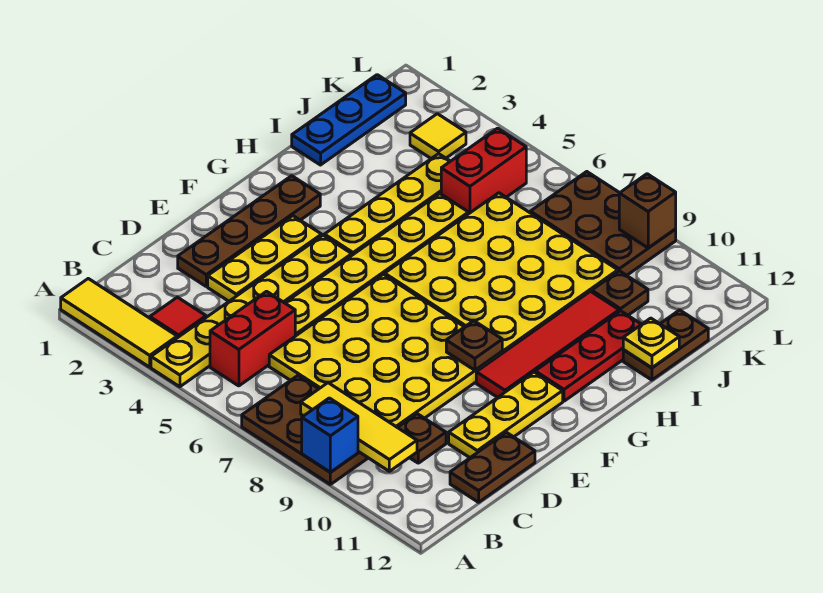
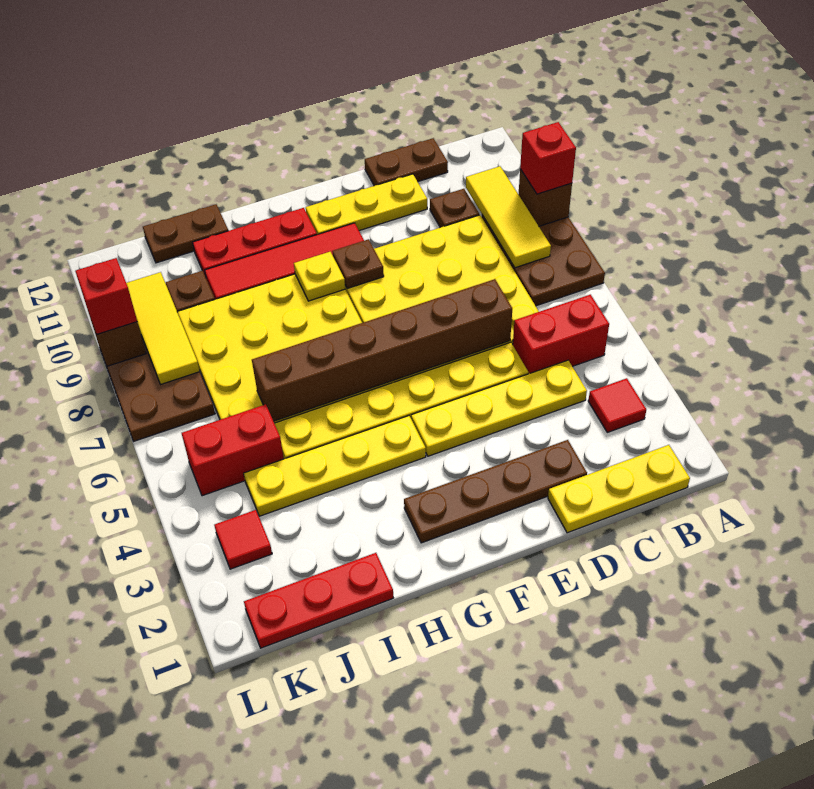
yellow tile A1:A3 level 1 -> yellow tile K8:K10 level 2
yellow plate A4:F4 level 1 -> yellow plate C4:F4 level 1
blue brick A9 level 2 -> brown brick A9 level 2
none -> red brick A9 level 3
yellow plate D3:F3 level 1 -> yellow plate B1:D1 level 1
none -> brown brick D6:I6 level 2
blue plate I1:K1 level 1 -> red plate I1:K1 level 1
yellow plate I12 level 2 -> yellow plate G9 level 2
yellow tile K3 level 1 -> red tile K3 level 1
none -> red brick L9 level 3

